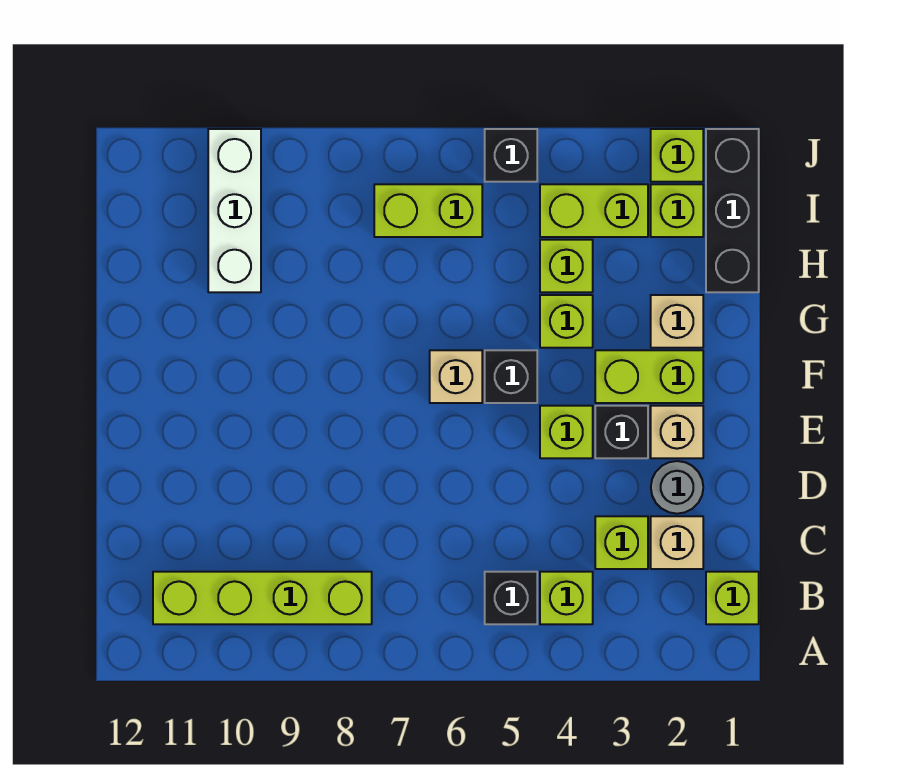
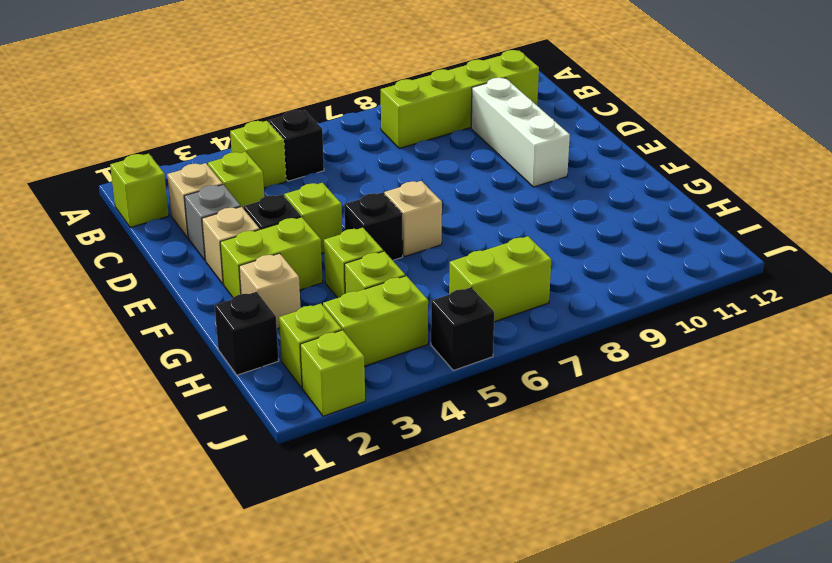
grey round brick D2 level 1 -> grey brick D2 level 1
black brick H1:J1 level 1 -> black brick H1 level 1
white brick H10:J10 level 1 -> white brick C10:E10 level 1

